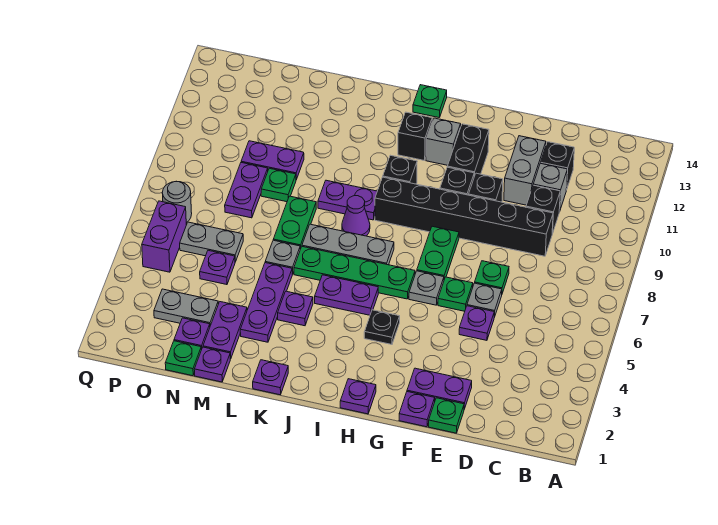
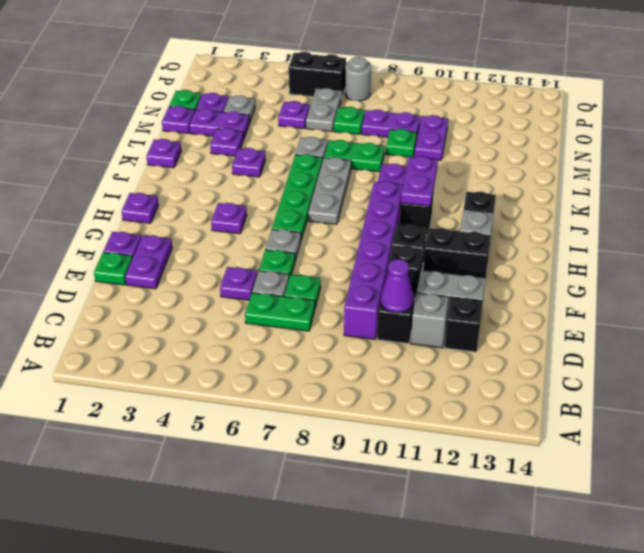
black brick D9:I9 level 1 -> purple brick D9:I9 level 1
green plate G7:G8 level 1 -> green plate D6:D7 level 1
black plate H4 level 1 -> purple plate H4 level 1
purple plate I5:J5 level 1 -> purple plate I10:J10 level 2
green plate I14 level 1 -> green plate N7 level 1
purple cone J8 level 1 -> purple cone D10 level 2
purple plate L3:L5 level 1 -> purple plate L3 level 1
grey plate N3:O3 level 1 -> grey plate N3 level 1
purple brick P5:P6 level 1 -> black brick P5:P6 level 1

